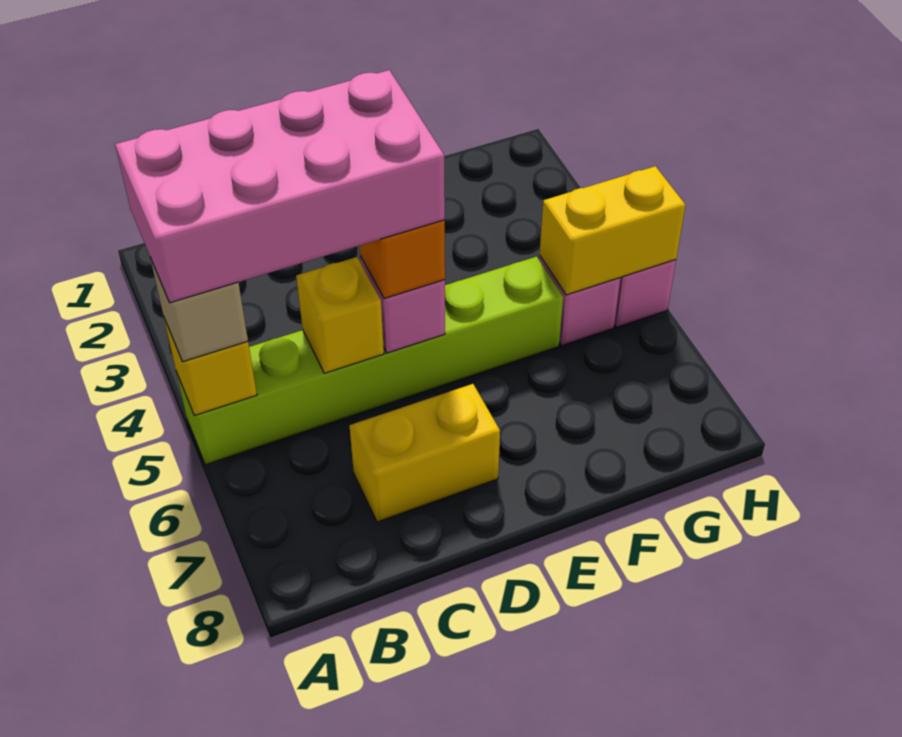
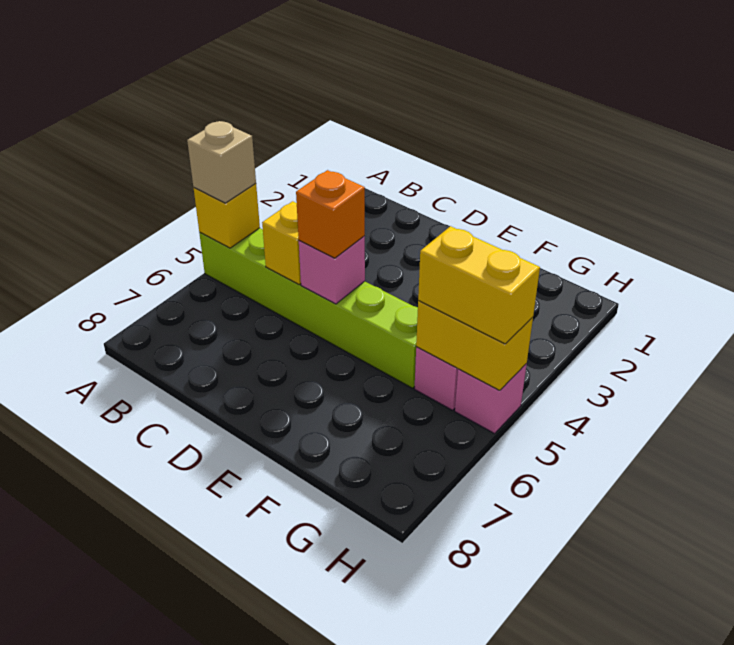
pink brick A4:D5 level 4 -> none
yellow brick C7:D7 level 1 -> yellow brick G5:H5 level 3

